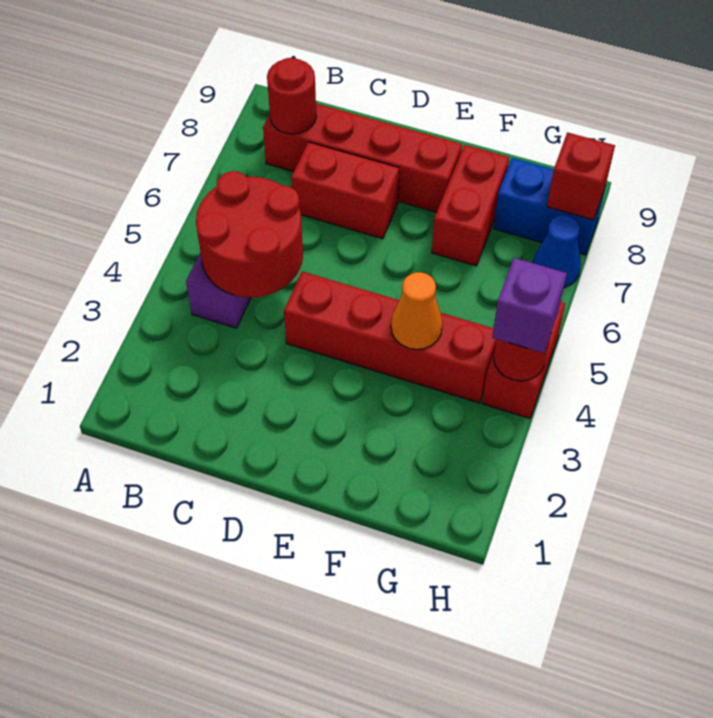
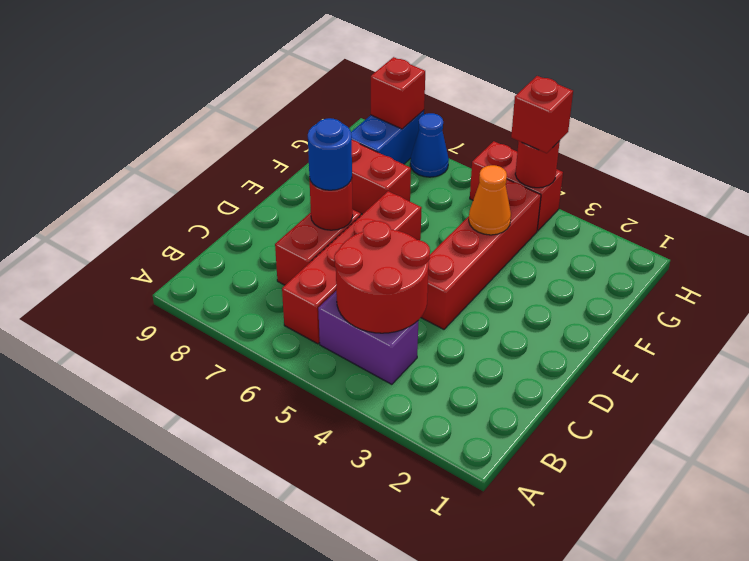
red brick B8:E8 level 1 -> red brick B6:E6 level 1
red round brick B8 level 2 -> red round brick D7 level 2
none -> blue round brick D7 level 3
purple brick H4 level 3 -> red brick H4 level 3

